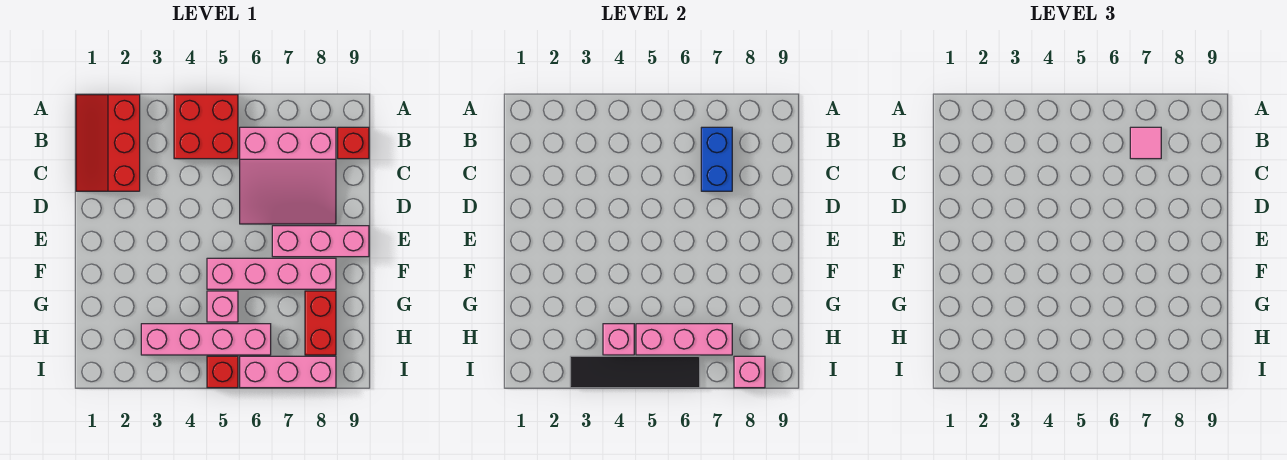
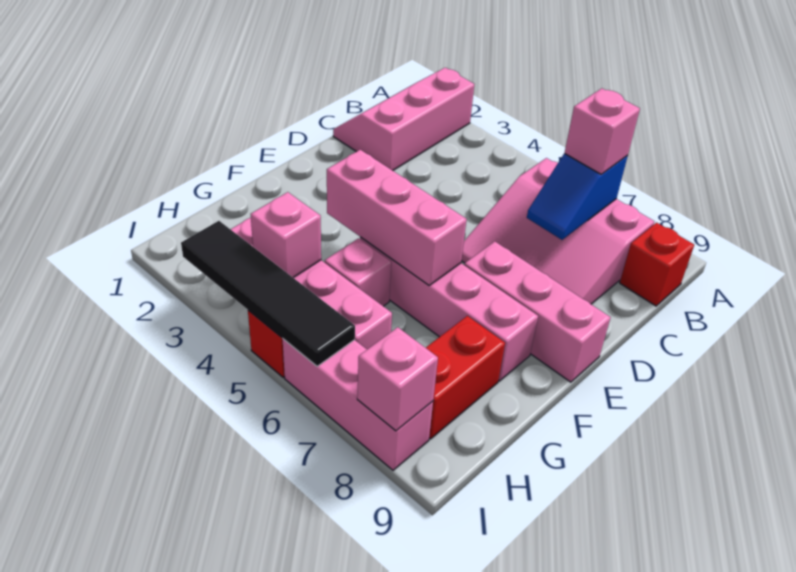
red slope A1:C2 level 1 top 2 -> pink slope A1:C2 level 1 top 2
red brick A4:B5 level 1 -> none
blue brick B7:C7 level 2 -> blue slope B7:C7 level 2 top B
pink tile B7 level 3 -> pink brick B7 level 3
pink brick H5:H7 level 2 -> pink brick F4:F6 level 2

